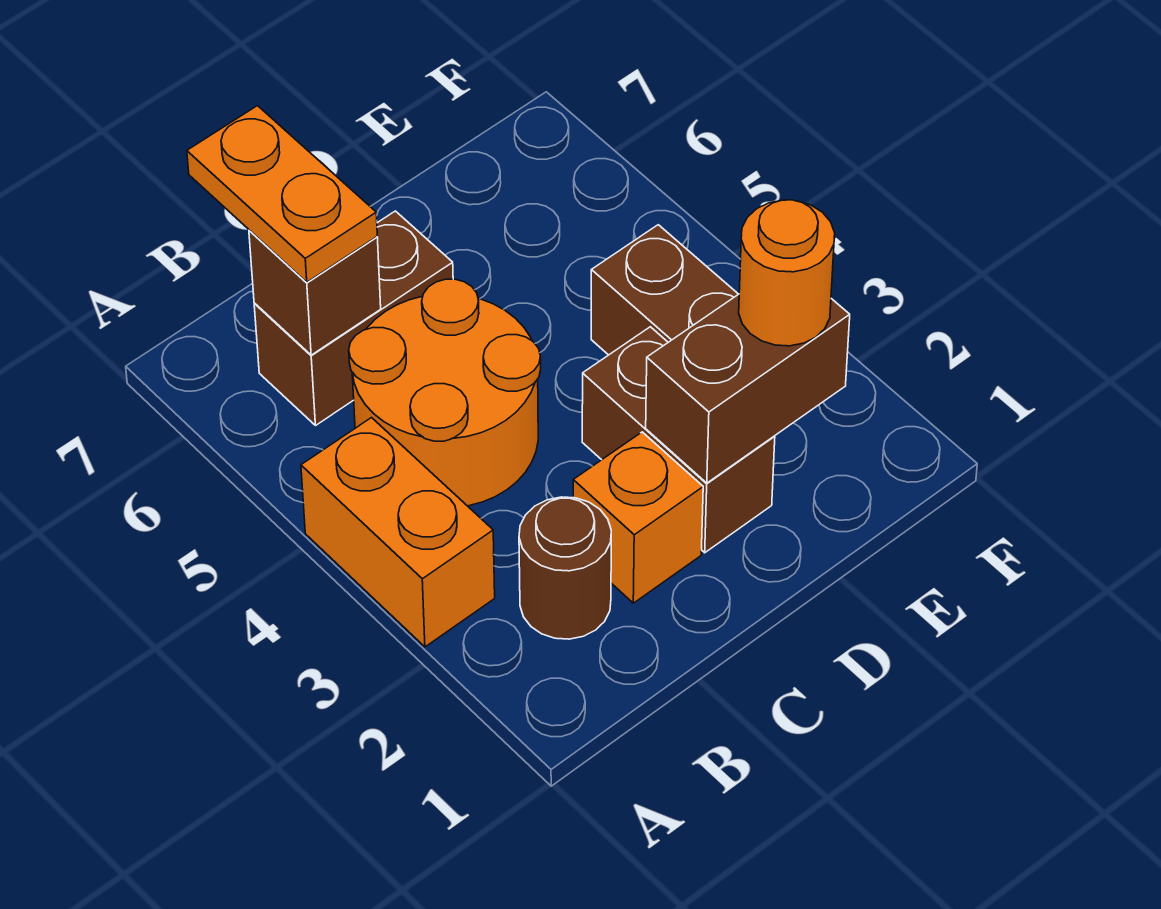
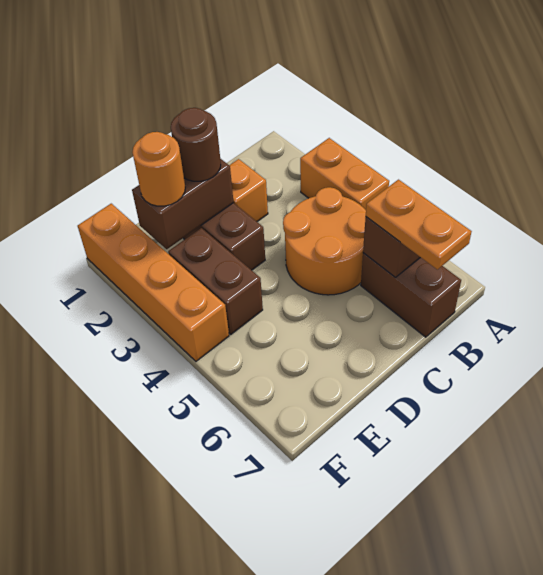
brown round brick B2 level 1 -> brown round brick D2 level 3
brown brick B6:C6 level 1 -> brown brick B6:B7 level 1
none -> orange brick F1:F4 level 1

